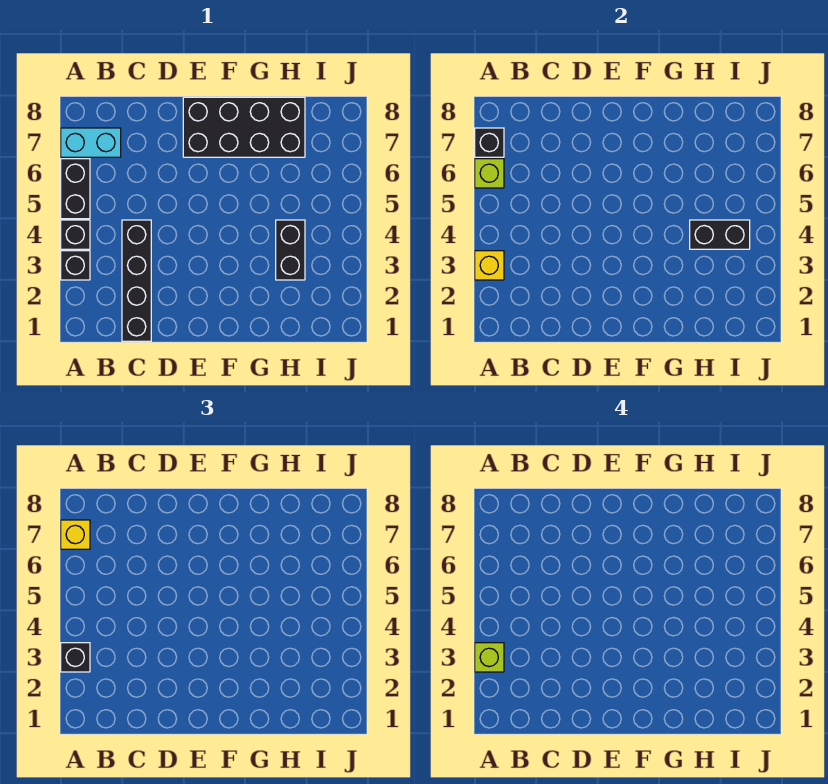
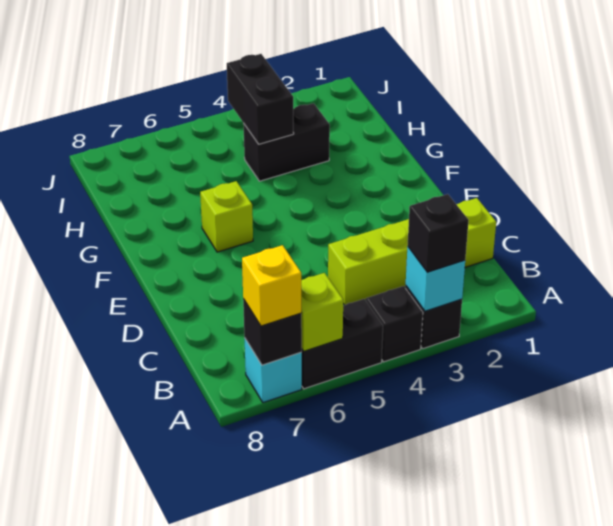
yellow brick A3 level 2 -> cyan brick A3 level 2
lime brick A3 level 4 -> lime brick F6 level 1
cyan brick A7:B7 level 1 -> cyan brick A7 level 1
black brick C1:C4 level 1 -> lime brick C1:C4 level 1
black brick E7:H8 level 1 -> none

